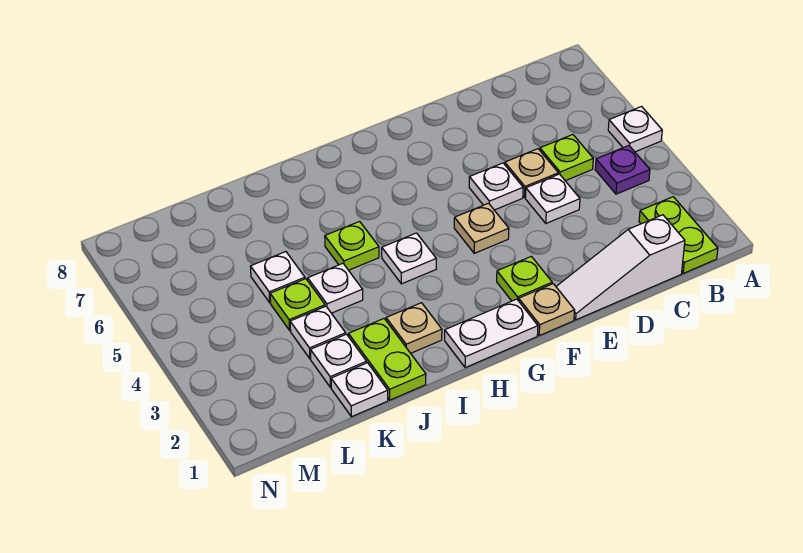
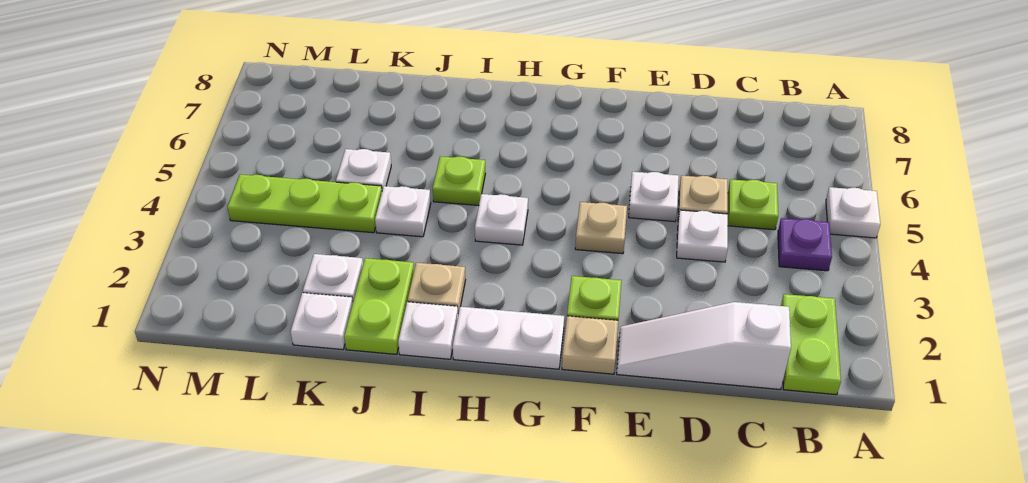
white plate K3 level 1 -> white plate I1 level 1
lime plate K4 level 1 -> lime plate K4:M4 level 1

